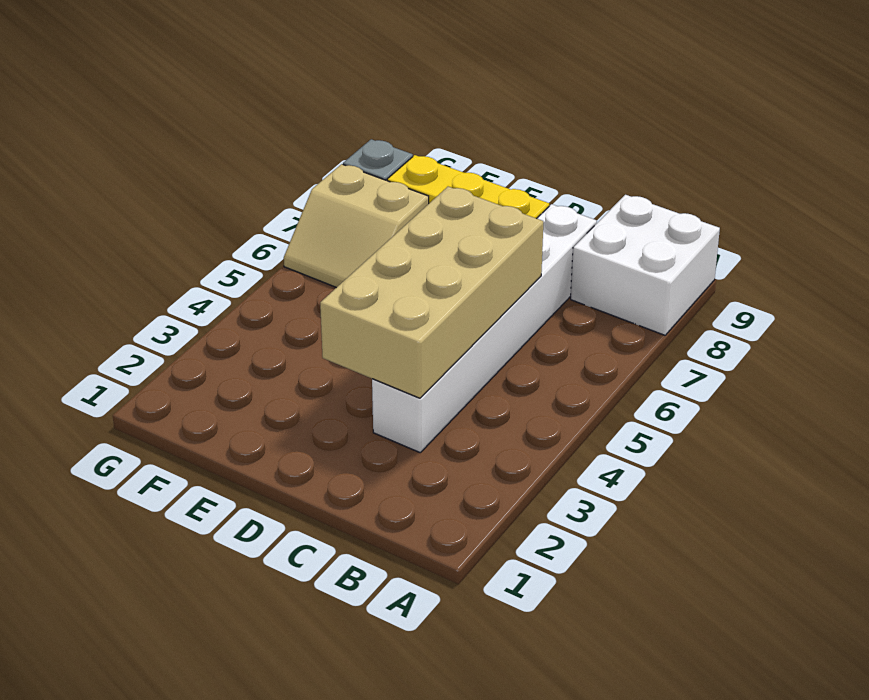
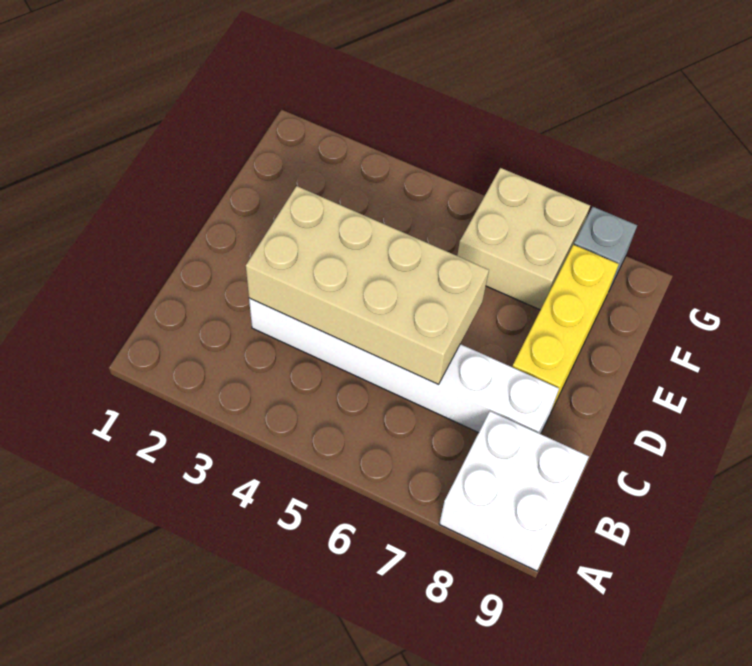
tan slope F6:G7 level 1 top 7 -> tan brick F6:G7 level 1

